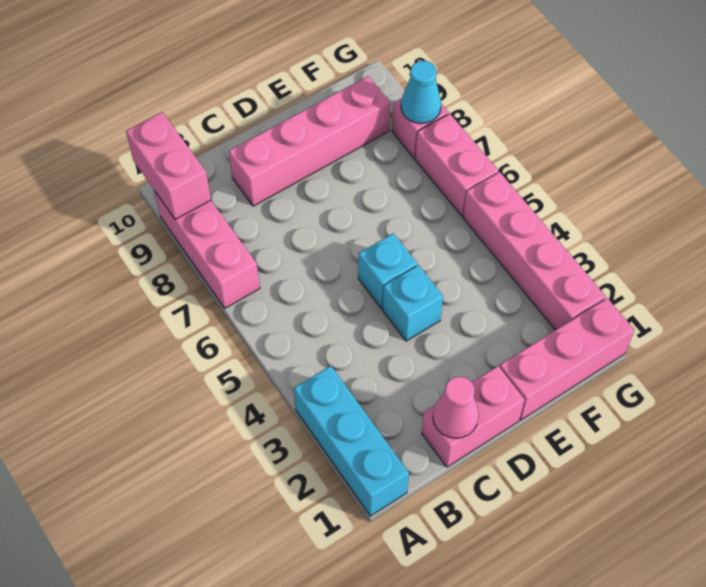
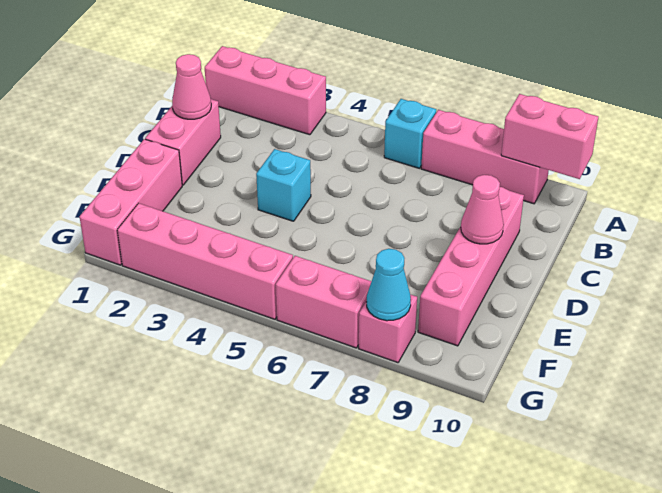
cyan brick A1:A3 level 1 -> pink brick A1:A3 level 1
cyan brick D5 level 1 -> cyan brick A6 level 1
none -> pink cone D9 level 2

